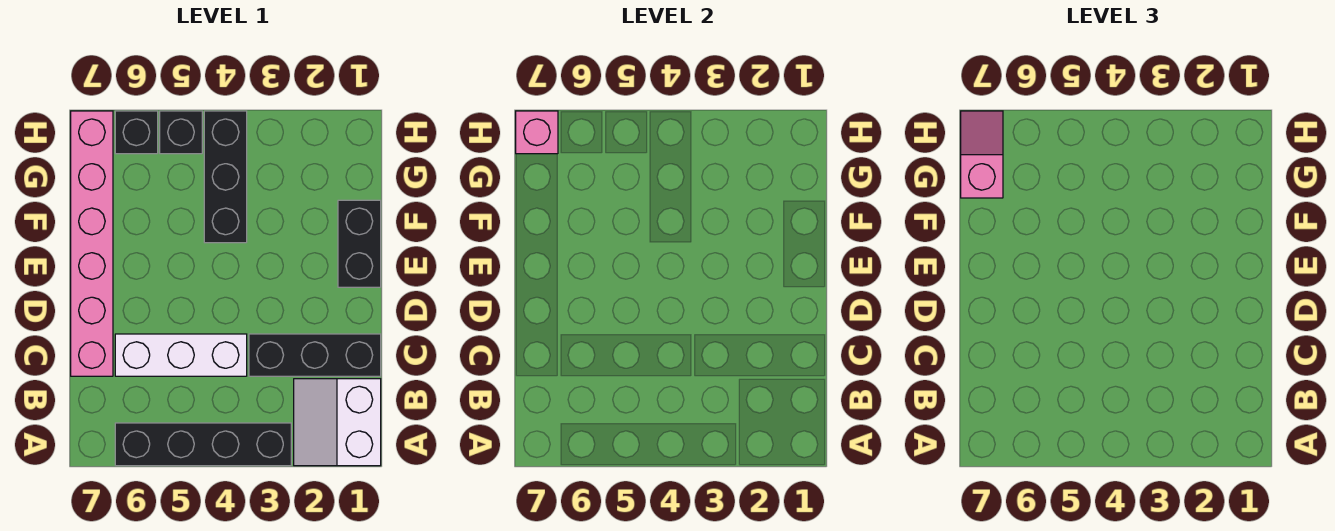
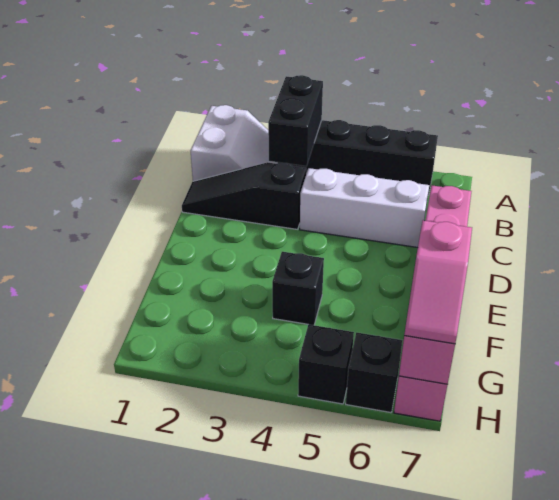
black brick C1:C3 level 1 -> black slope C1:C3 level 1 top 3
black brick E1:F1 level 1 -> black brick A3:B3 level 2
black brick F4:H4 level 1 -> black brick F4 level 1

